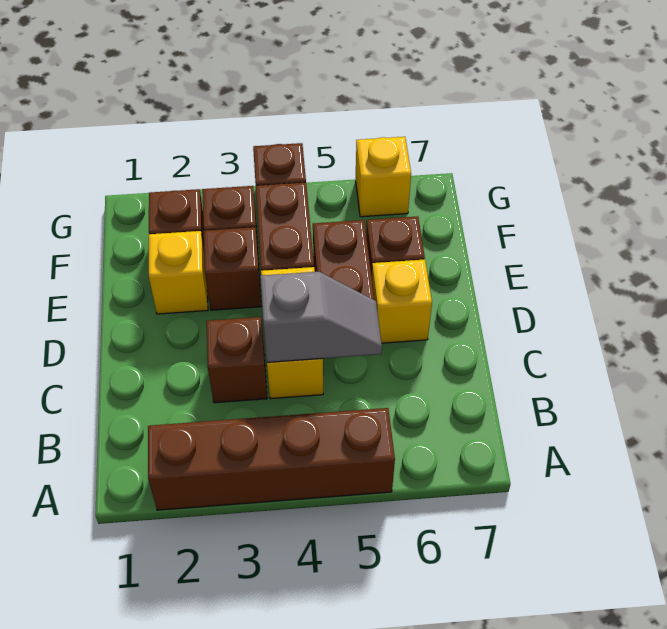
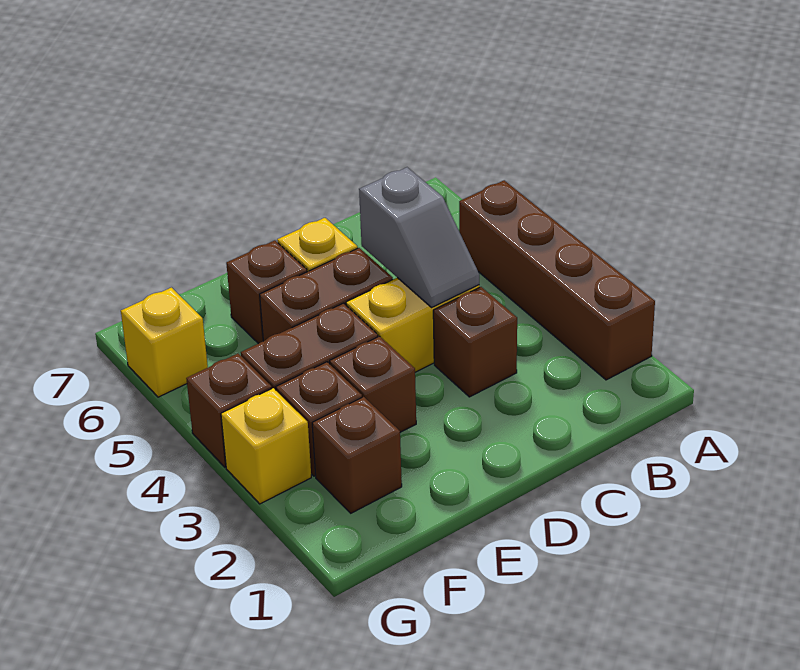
grey slope C4:C5 level 2 top 4 -> grey slope C4:C5 level 2 top 5
yellow brick E2 level 1 -> yellow brick G3 level 1

